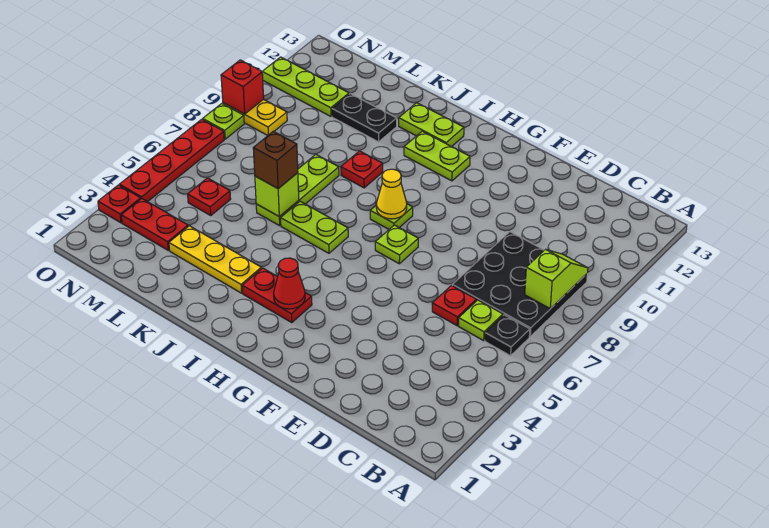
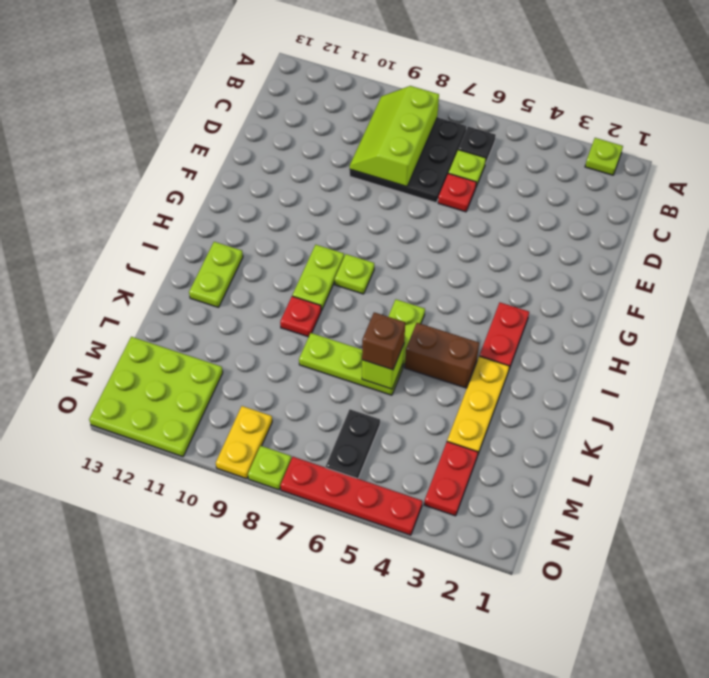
lime slope B8:B9 level 2 top 8 -> lime slope B8:D9 level 2 top 8
lime plate G7 level 1 -> lime plate A2 level 1
red cone H3 level 2 -> none
yellow cone H8 level 2 -> none
lime plate H11:I11 level 1 -> lime plate H9:I9 level 1
none -> brown brick J4:J5 level 1
black plate K11:L11 level 1 -> black plate M6:N6 level 1
red plate M5 level 1 -> none
lime plate M11:O11 level 1 -> lime plate M11:O13 level 1
red plate O3 level 1 -> none
red brick O9 level 2 -> none

